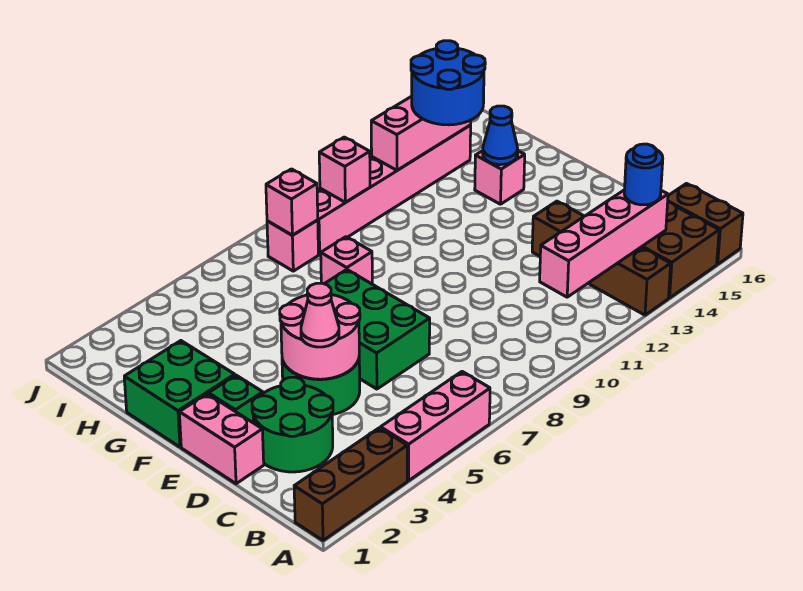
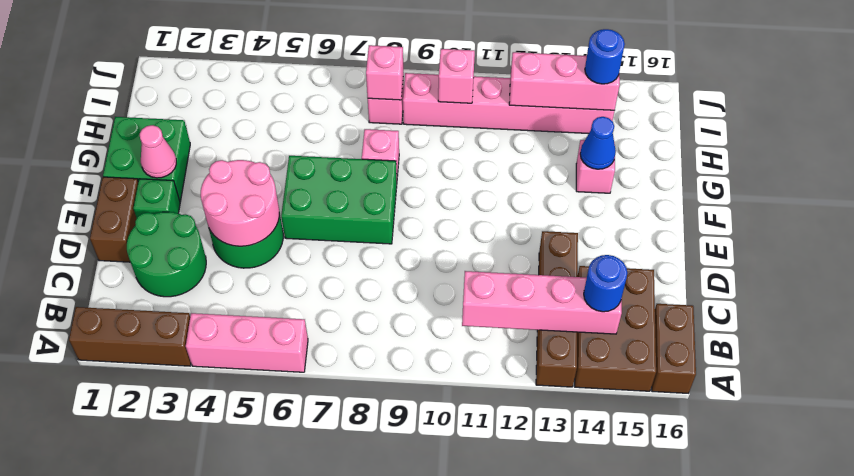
pink brick D1:E1 level 1 -> brown brick D1:E1 level 1
pink cone D4 level 3 -> pink cone F2 level 2
green brick D6:F7 level 1 -> green brick E6:F8 level 1
blue round brick H13:I14 level 3 -> blue round brick I14 level 3

